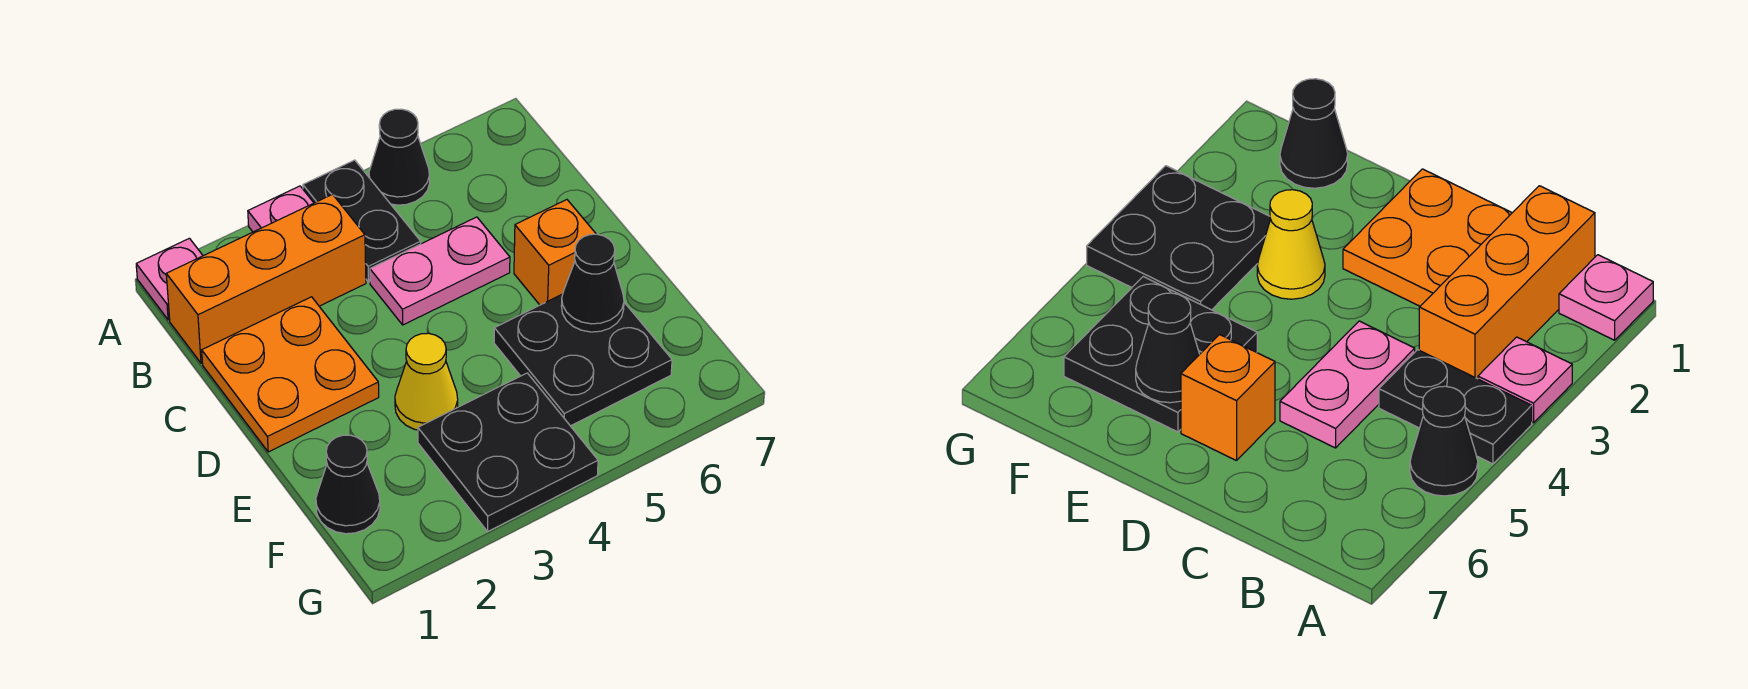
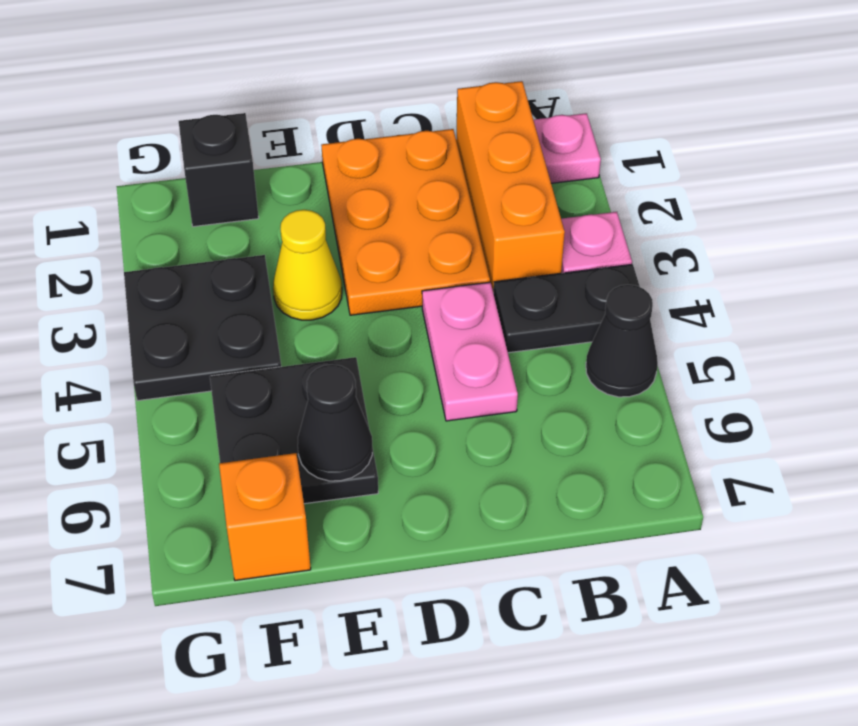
orange plate C1:D2 level 1 -> orange plate C1:D3 level 1
orange brick D6 level 1 -> orange brick F7 level 1
black cone F1 level 1 -> black brick F1 level 1

